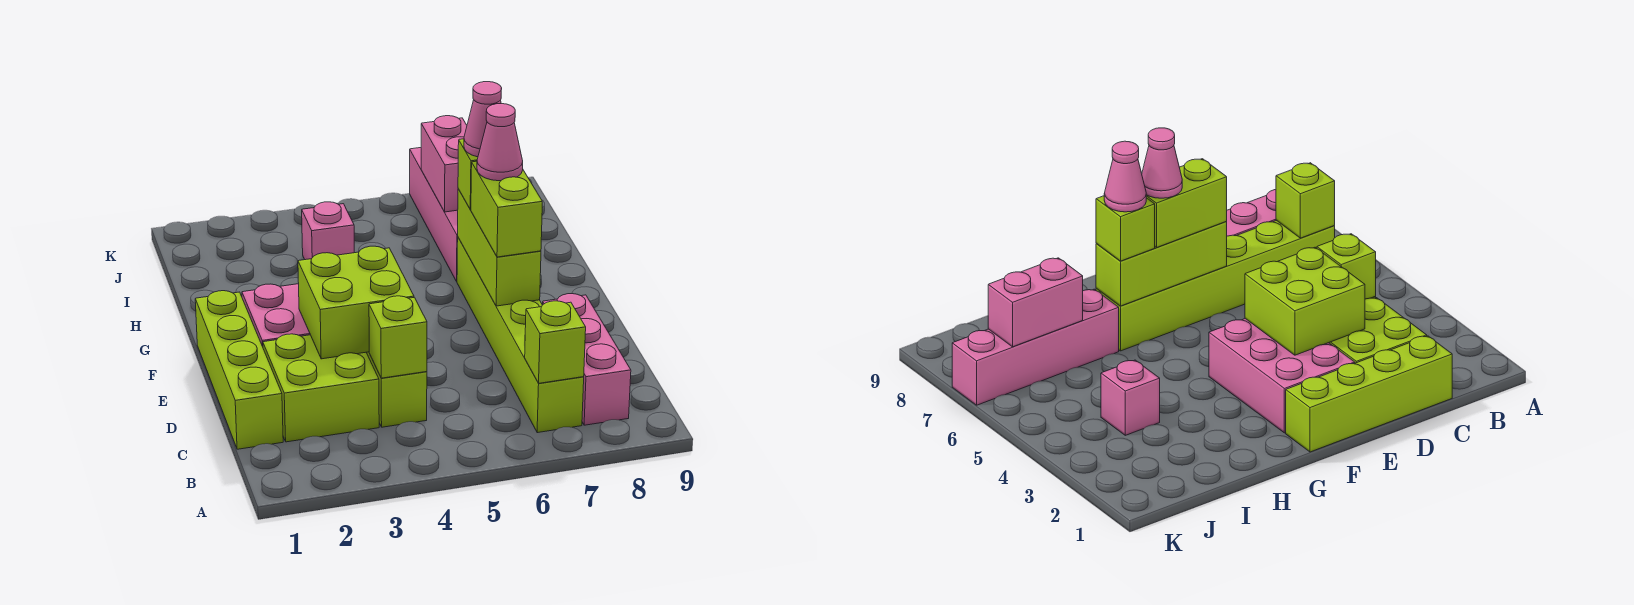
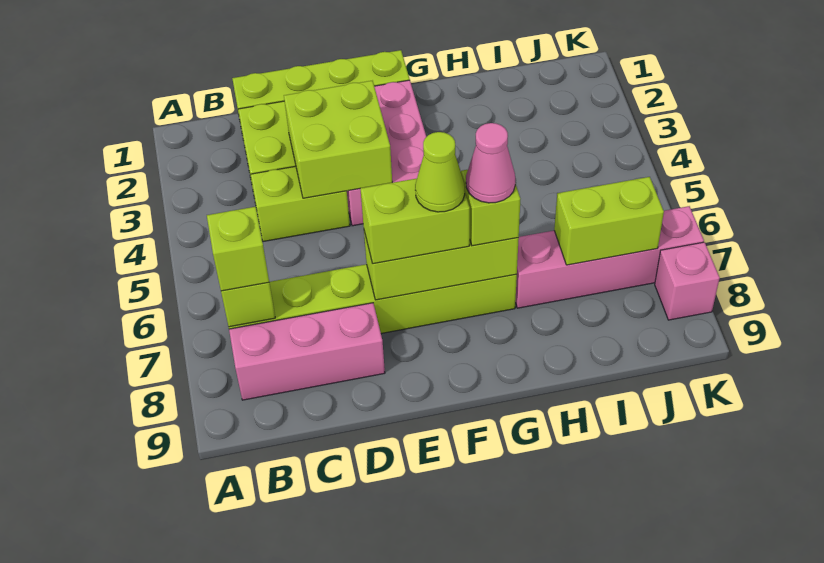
lime brick C4 level 2 -> lime brick B7 level 3
pink cone F7 level 4 -> lime cone F7 level 4
pink brick I4 level 1 -> pink brick K8 level 1
pink brick I7:J7 level 2 -> lime brick I7:J7 level 2

